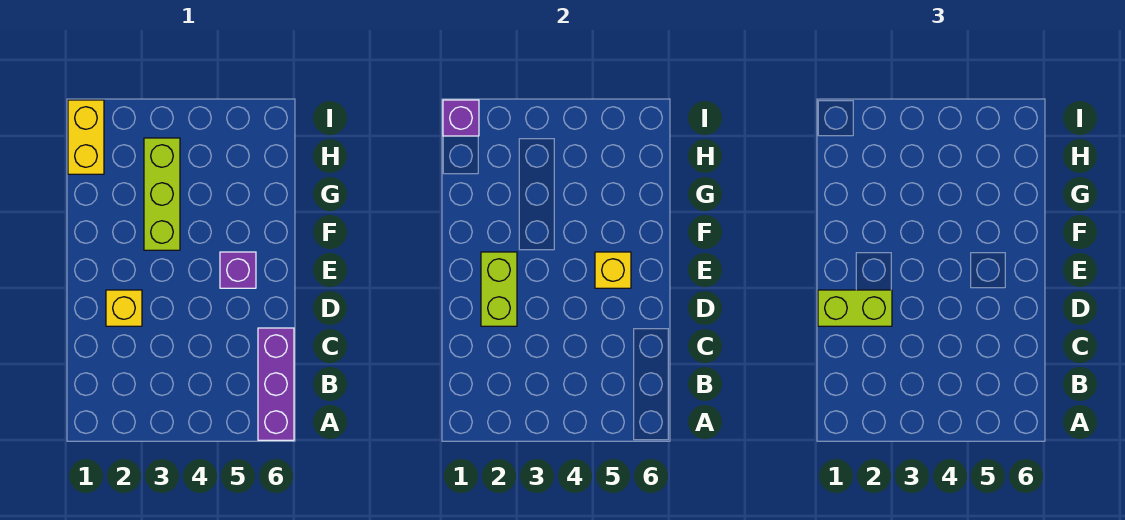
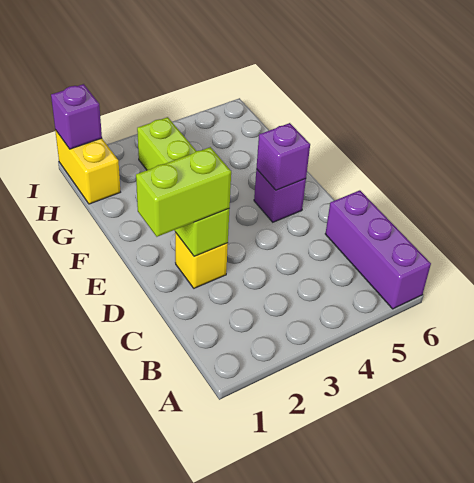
yellow brick E5 level 2 -> purple brick E5 level 2

